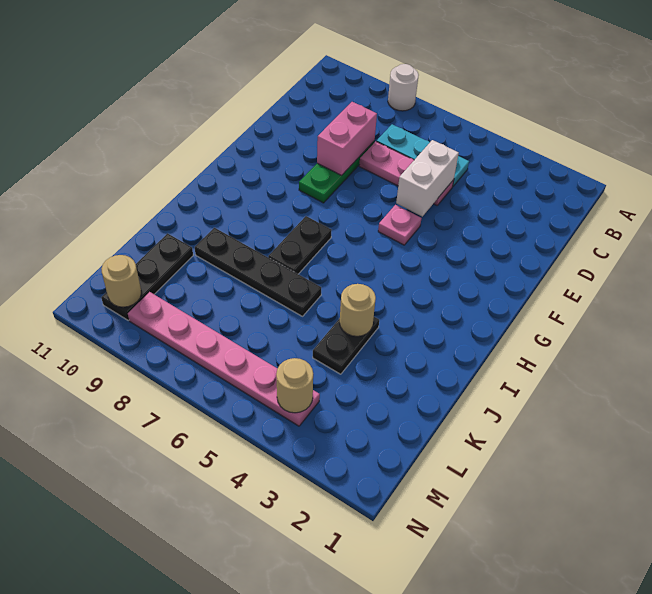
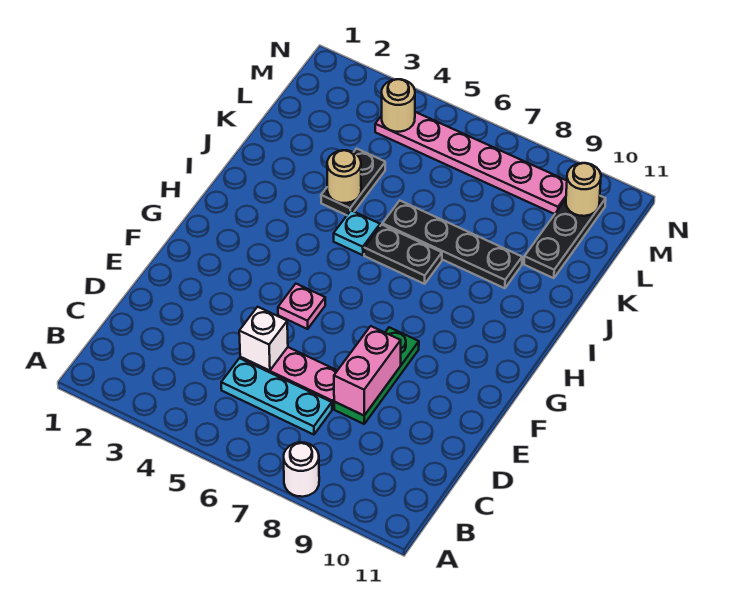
white brick D5:E5 level 2 -> white brick D5 level 2
black plate H7:I7 level 1 -> black plate I6:I7 level 1
none -> cyan plate I5 level 1

